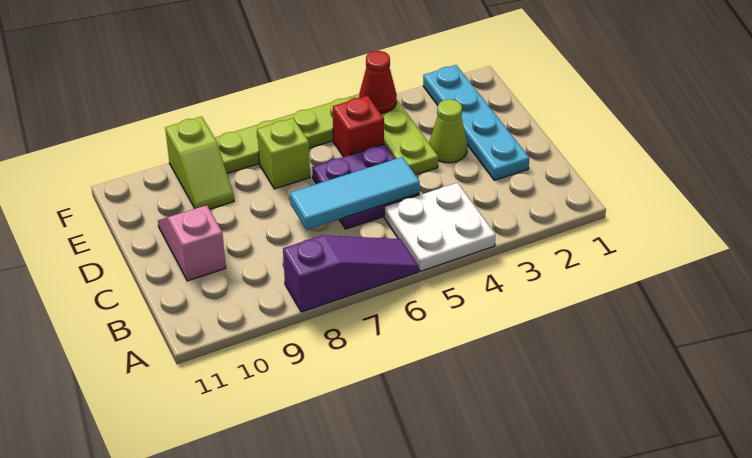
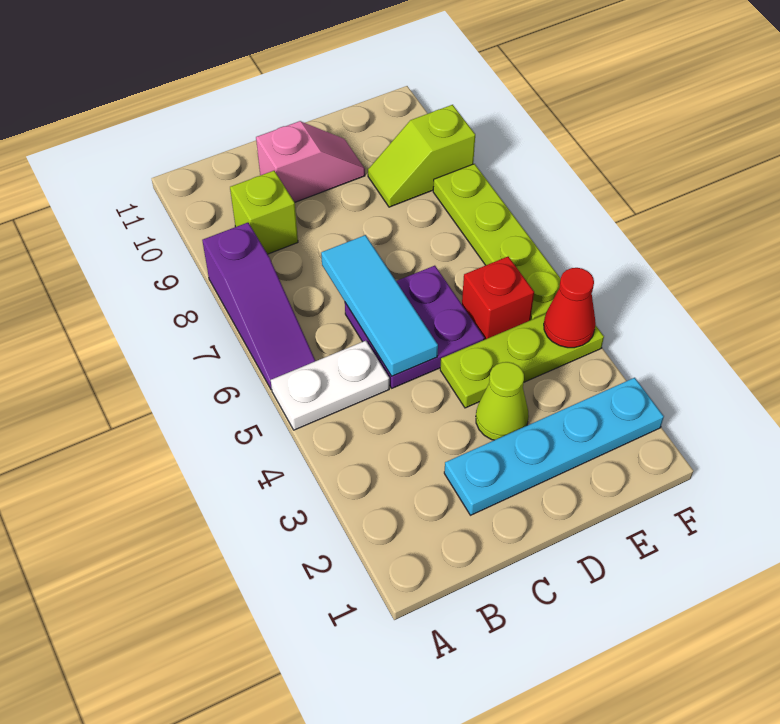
white plate A4:B5 level 1 -> white plate A5:B5 level 1
lime brick E7 level 1 -> lime brick B9 level 1

